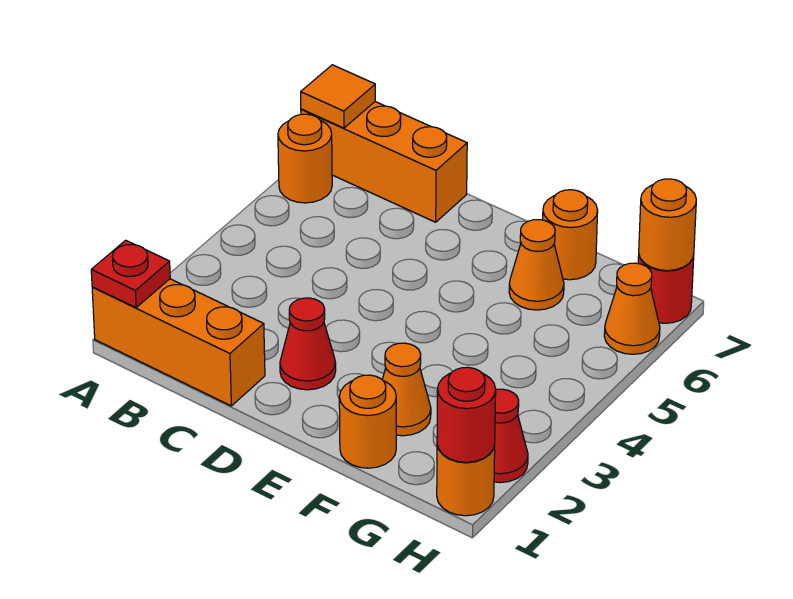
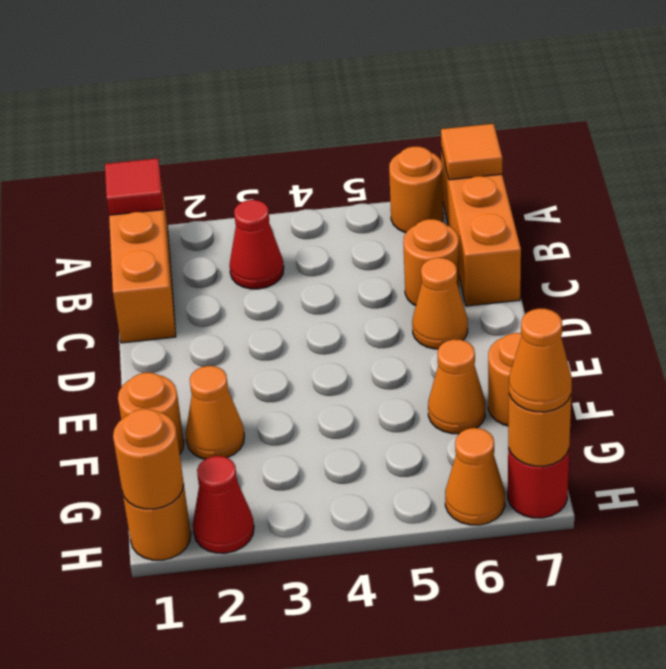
red plate A1 level 2 -> red tile A1 level 2
none -> orange round brick C6 level 1
red cone D2 level 1 -> red cone B3 level 1
none -> orange cone D6 level 1
red round brick H1 level 2 -> orange round brick H1 level 2
none -> orange cone H7 level 3

